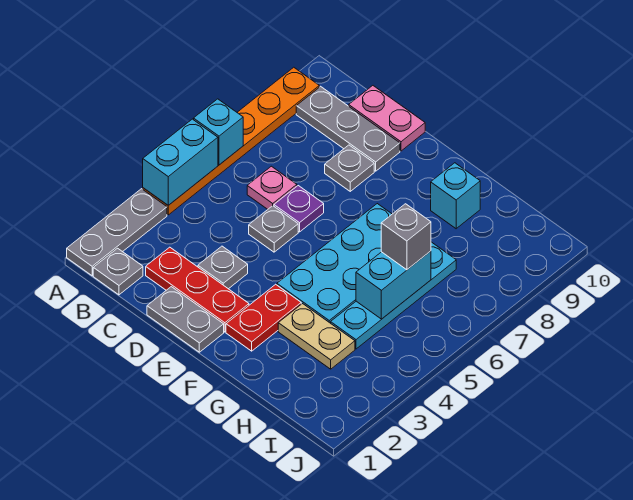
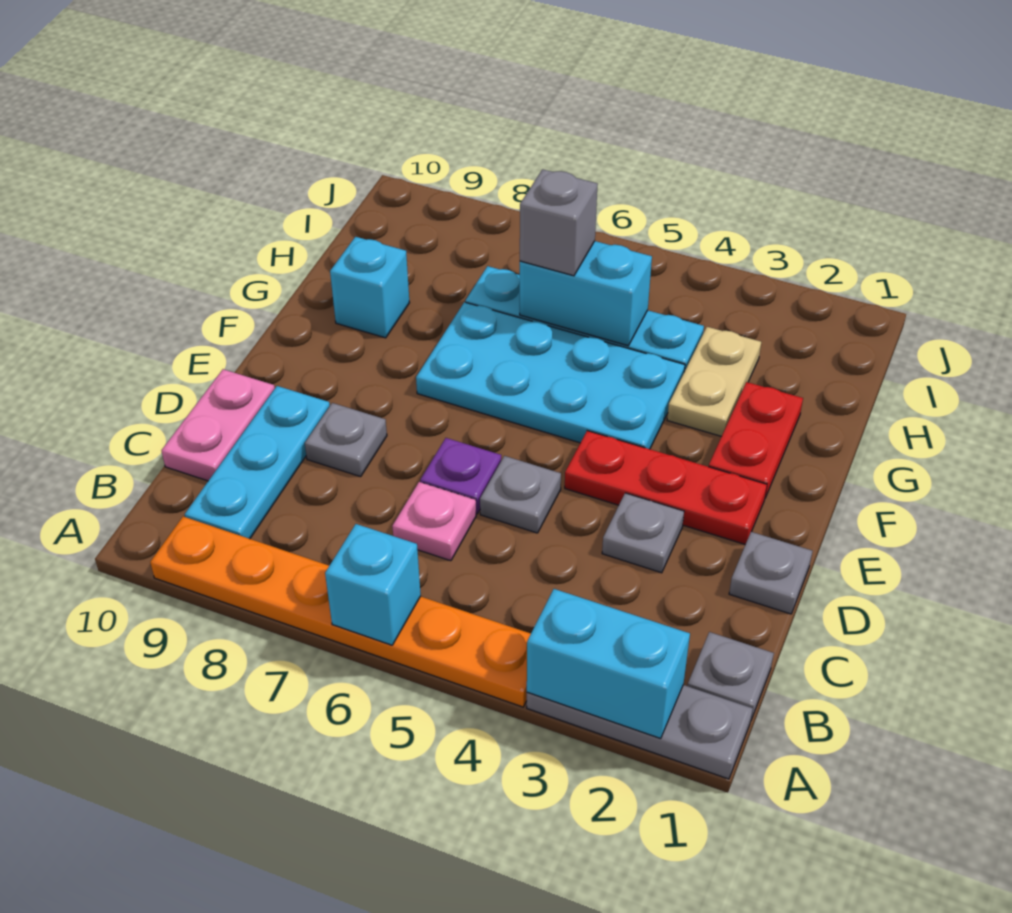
cyan brick A4:A5 level 2 -> cyan brick A2:A3 level 2
grey plate B9:D9 level 1 -> cyan plate B9:D9 level 1
red plate C2:E2 level 1 -> red plate E2:E4 level 1
grey plate D1:E1 level 1 -> grey plate D1 level 1
red plate F2:F3 level 1 -> red plate F2:G2 level 1

